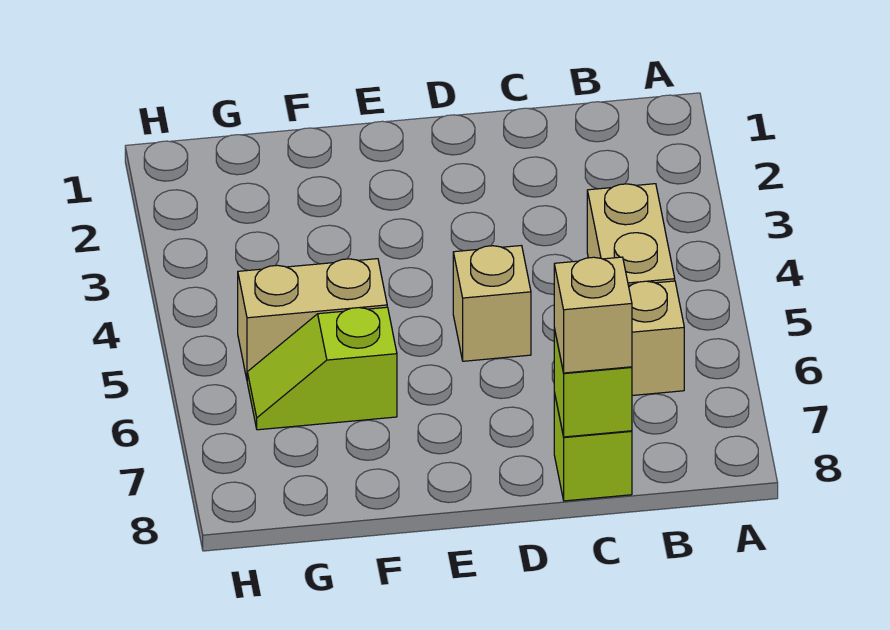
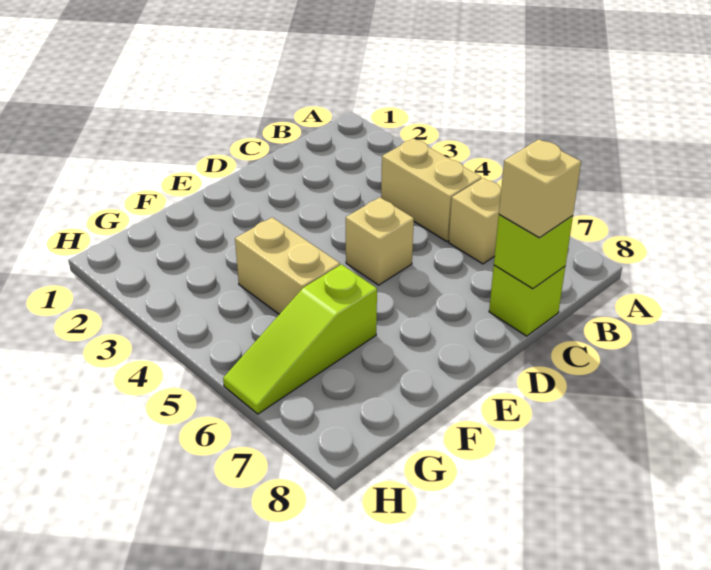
tan brick F5:G5 level 1 -> tan brick F4:F5 level 1
lime slope F6:G6 level 1 top F -> lime slope F6:H6 level 1 top F

